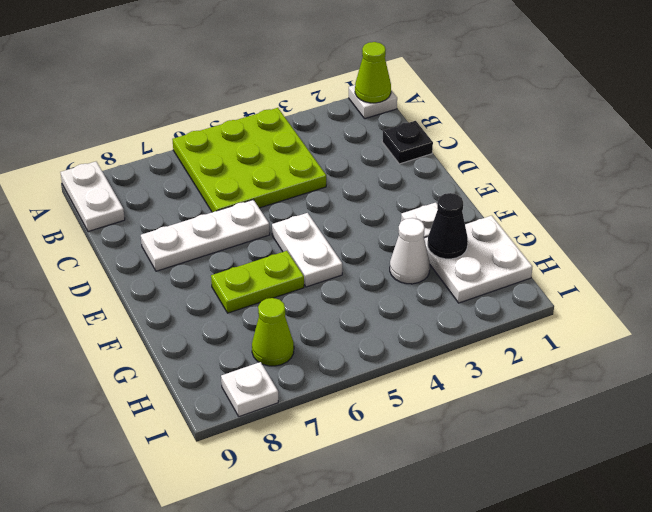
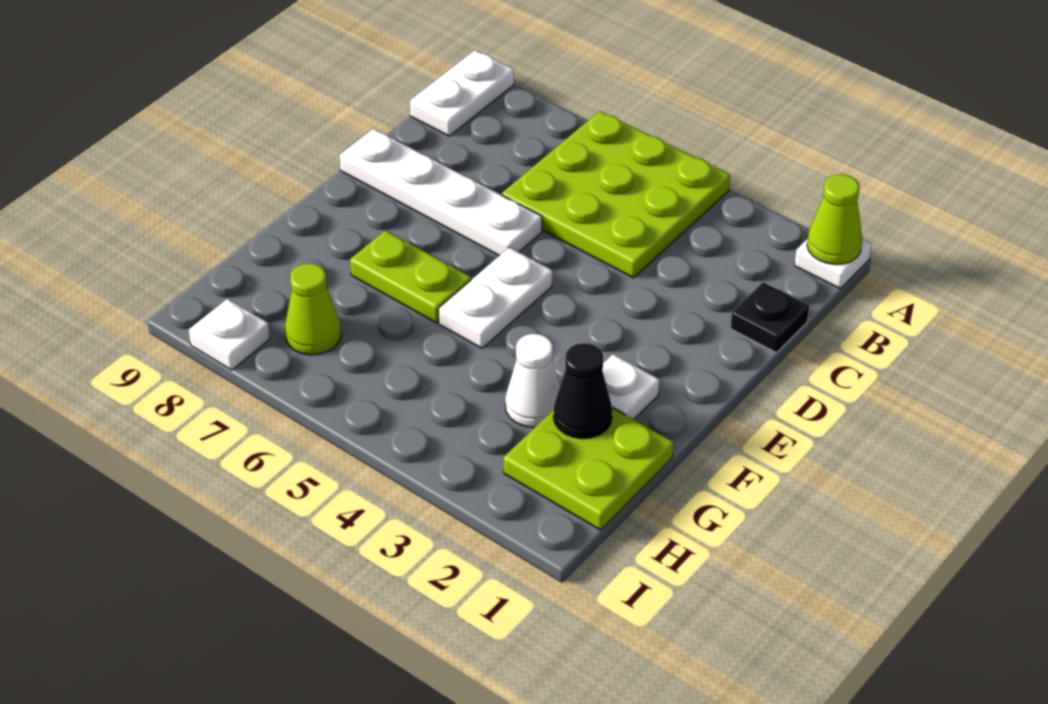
white plate D6:D8 level 1 -> white plate D6:D9 level 1
white plate G1:H2 level 1 -> lime plate G1:H2 level 1

